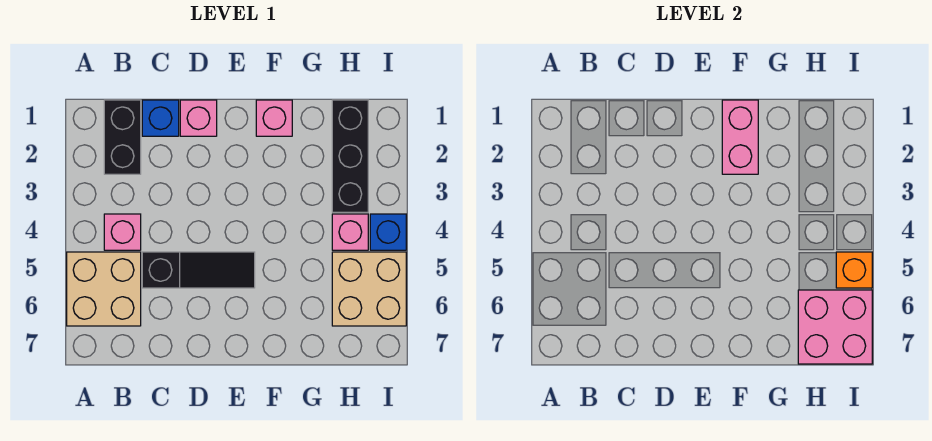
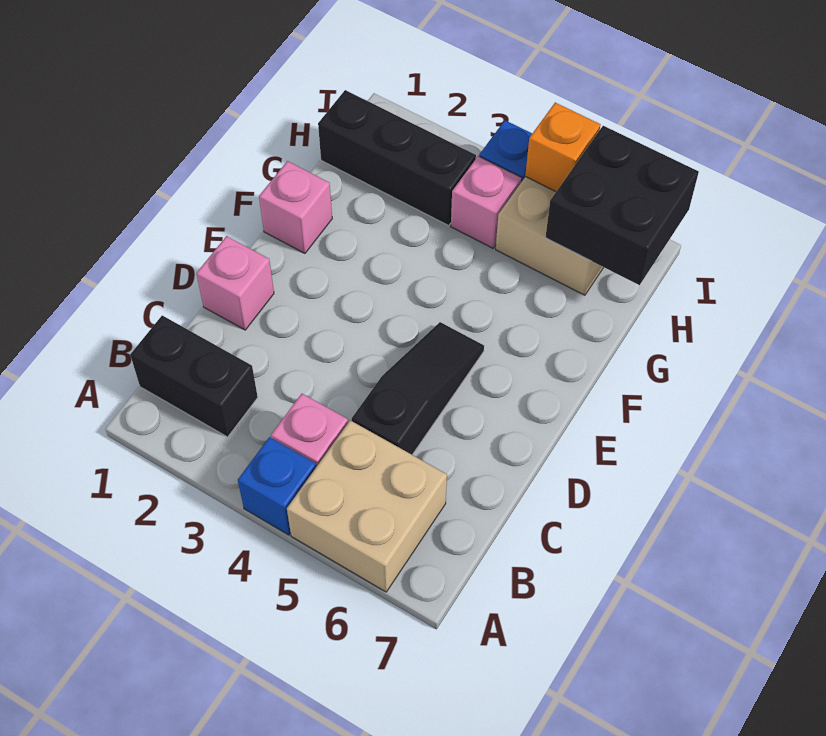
blue brick C1 level 1 -> blue brick A4 level 1
pink brick F1:F2 level 2 -> none
pink brick H6:I7 level 2 -> black brick H6:I7 level 2

